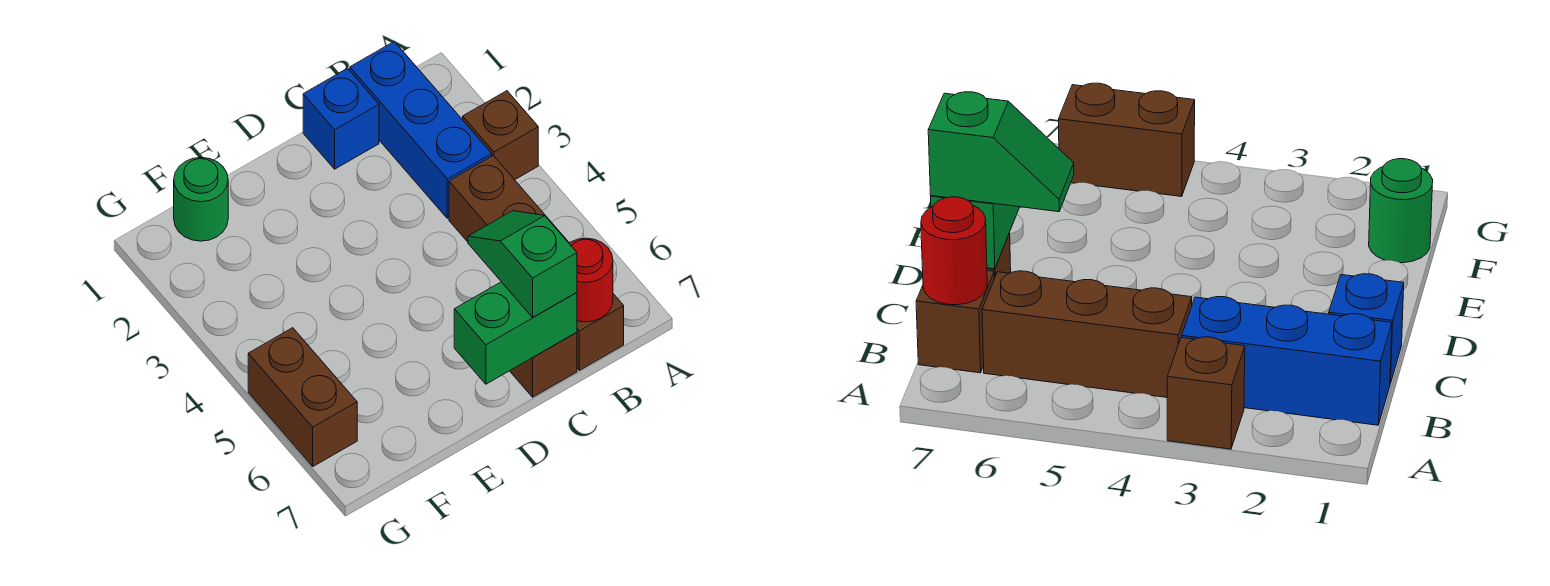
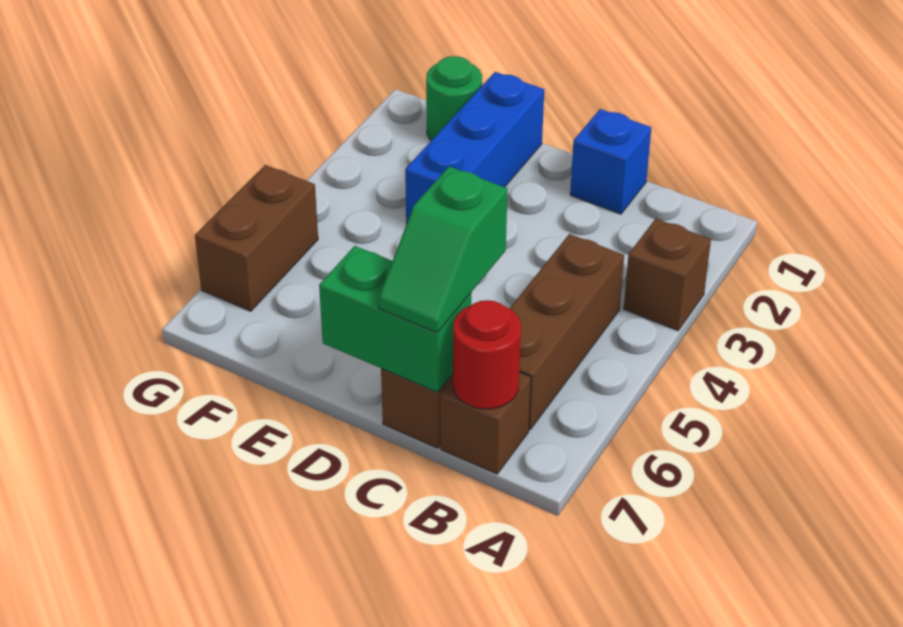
blue brick B1:B3 level 1 -> blue brick E1:E3 level 1
green slope C6:C7 level 3 top 7 -> green slope C6:C7 level 3 top 6

